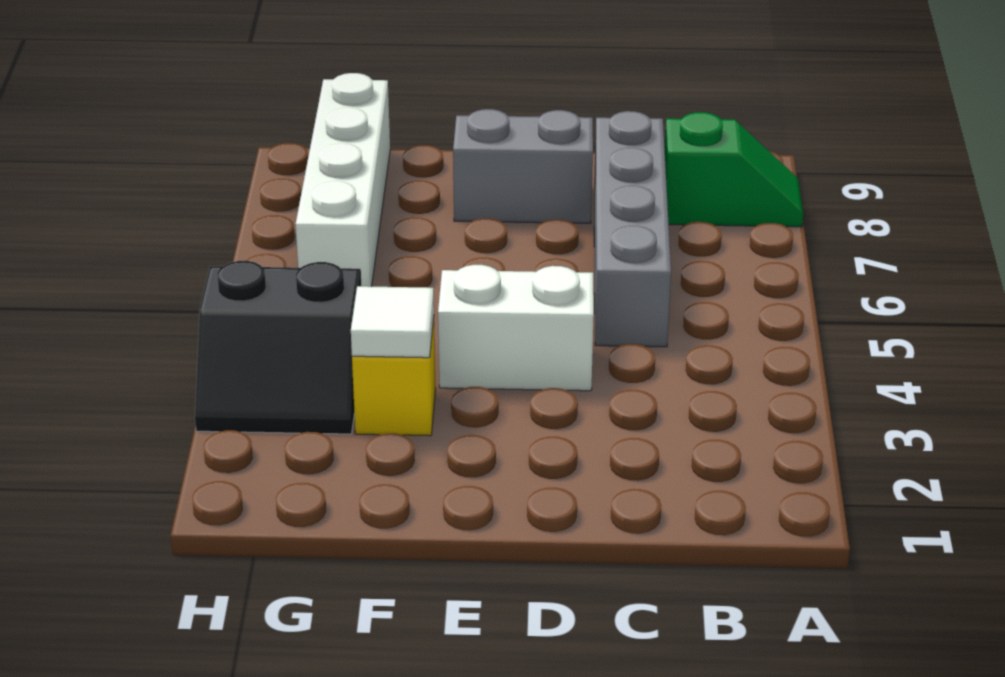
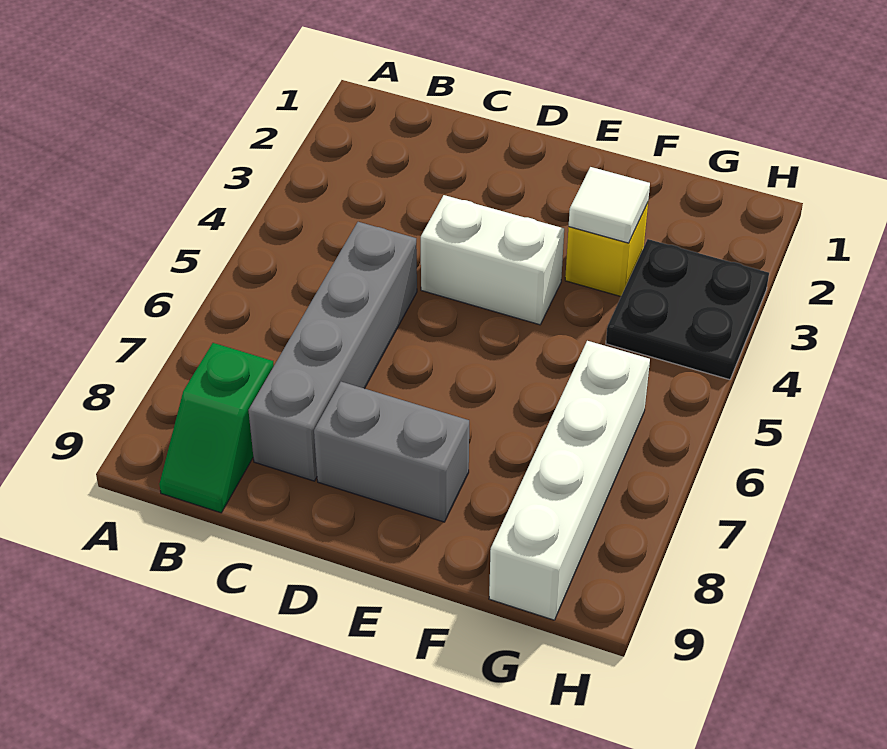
green slope A8:B8 level 1 top B -> green slope B8:B9 level 1 top 8
black slope G3:H4 level 1 top 4 -> black plate G3:H4 level 1

